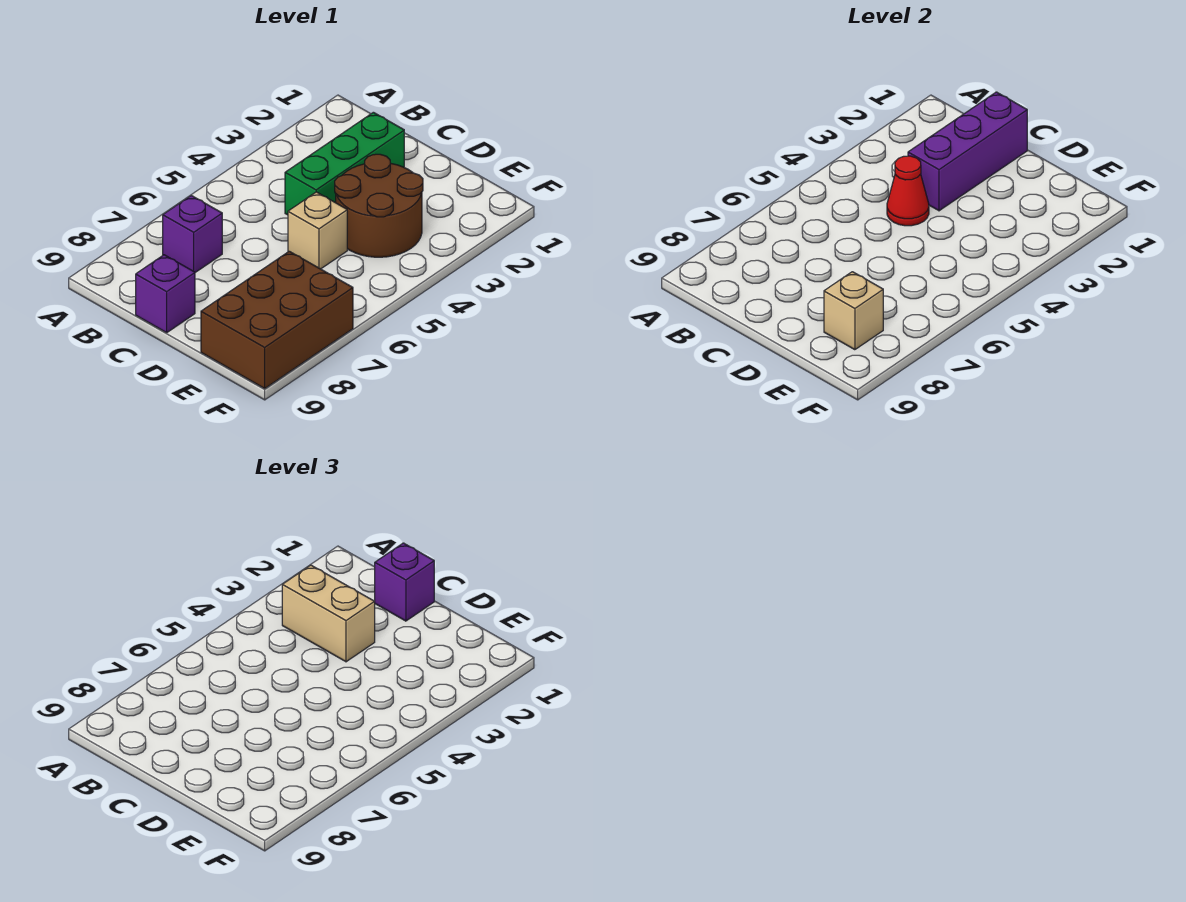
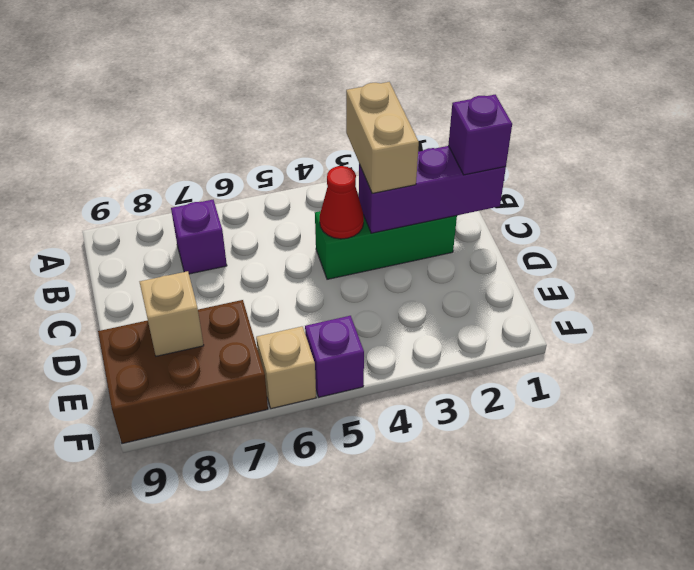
purple brick C9 level 1 -> purple brick F5 level 1
brown round brick D3:E4 level 1 -> none
tan brick D5 level 1 -> tan brick F6 level 1

